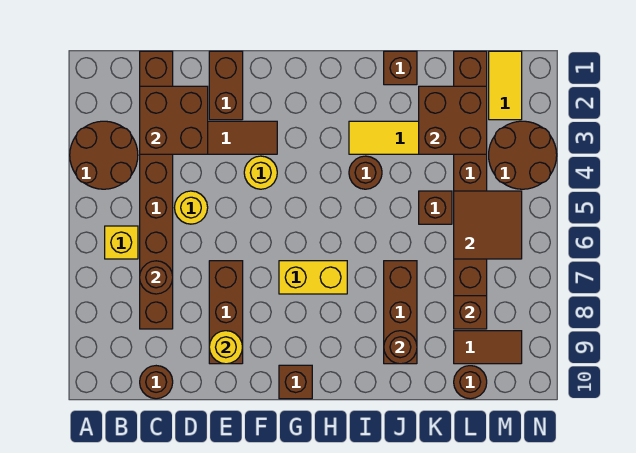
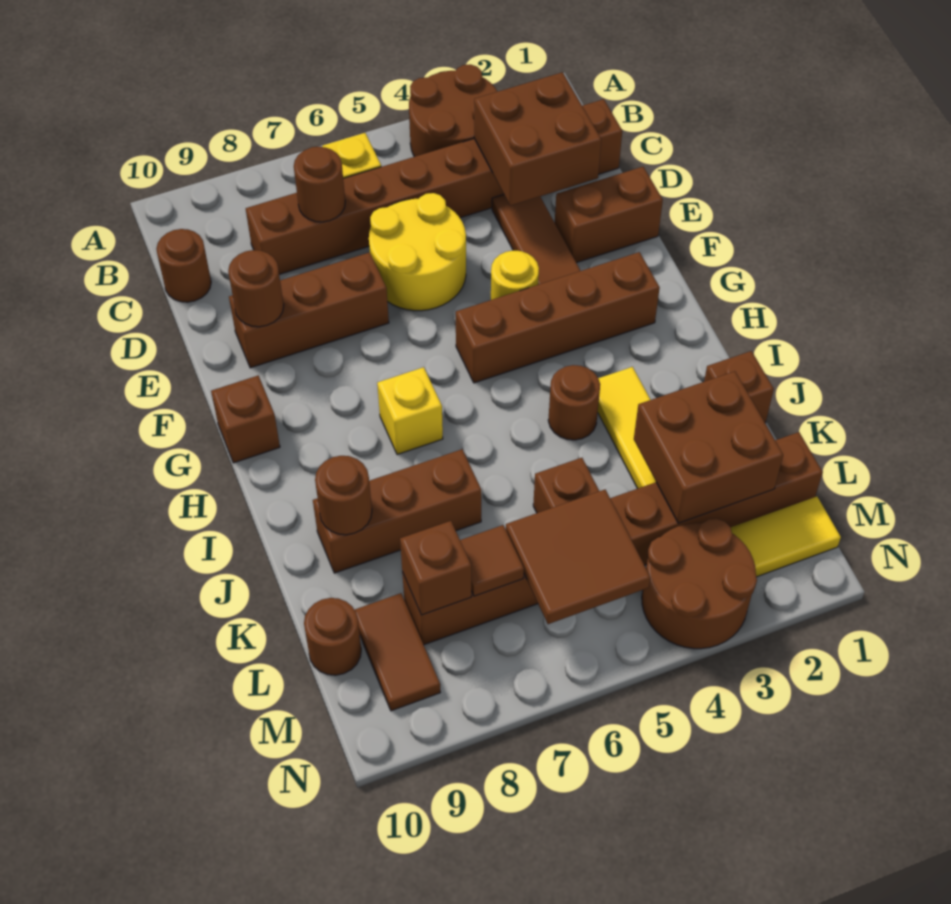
yellow round brick D5 level 1 -> yellow round brick D5:E6 level 1
yellow round brick E9 level 2 -> brown round brick E9 level 2
none -> brown brick G2:G5 level 1
yellow brick G7:H7 level 1 -> yellow brick H7 level 1
none -> brown tile L7 level 2

